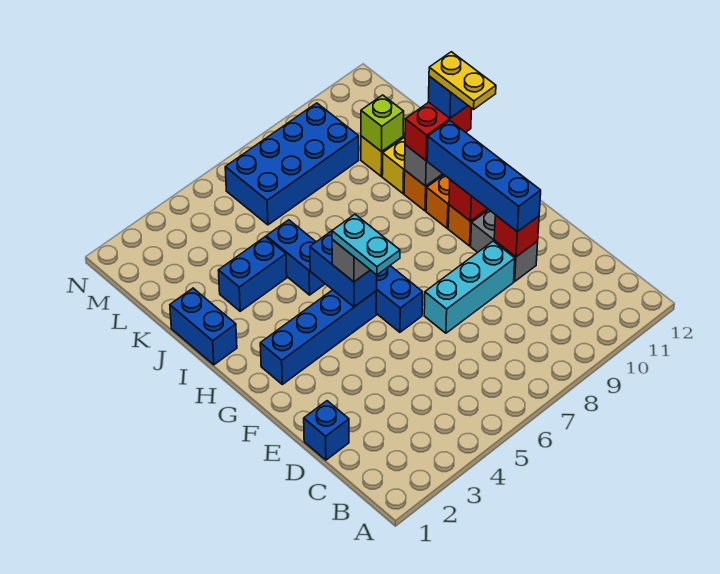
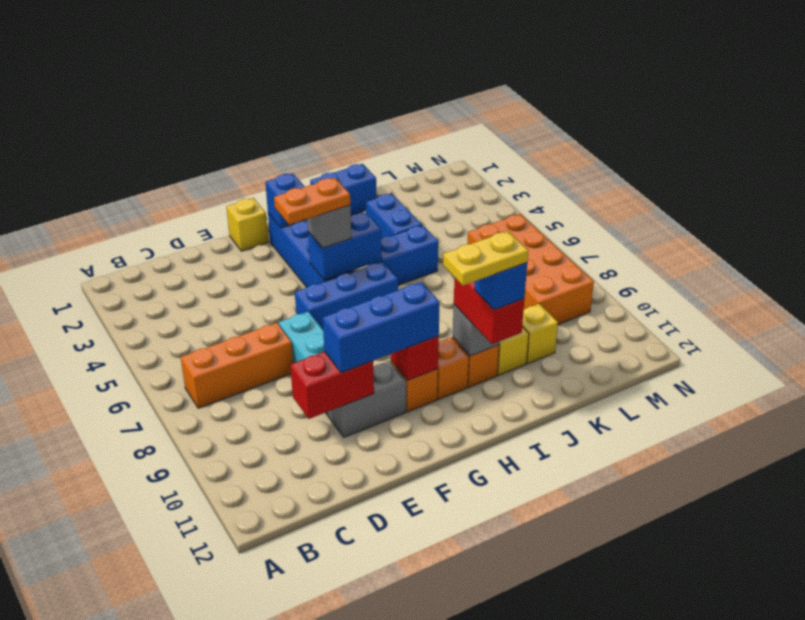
none -> orange brick B7:D7 level 1
blue brick D1 level 1 -> blue brick G2 level 2
red brick E10 level 2 -> red brick D10:E10 level 2
blue brick E10:H10 level 3 -> blue brick E10:G10 level 3
none -> yellow brick F1 level 1
cyan plate F5:G5 level 4 -> orange plate F5:G5 level 4
lime brick K10 level 2 -> none
blue brick L6:M9 level 1 -> orange brick L6:M9 level 1

